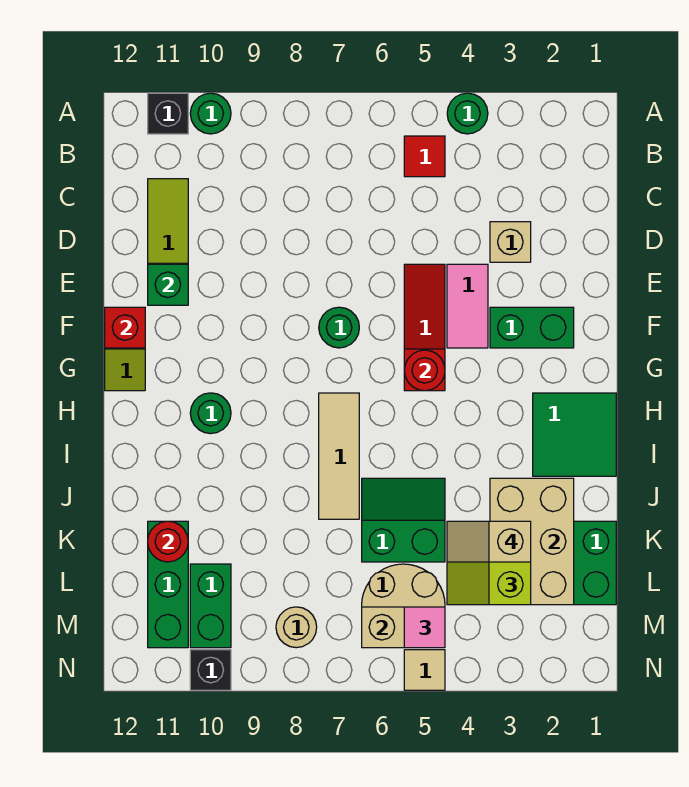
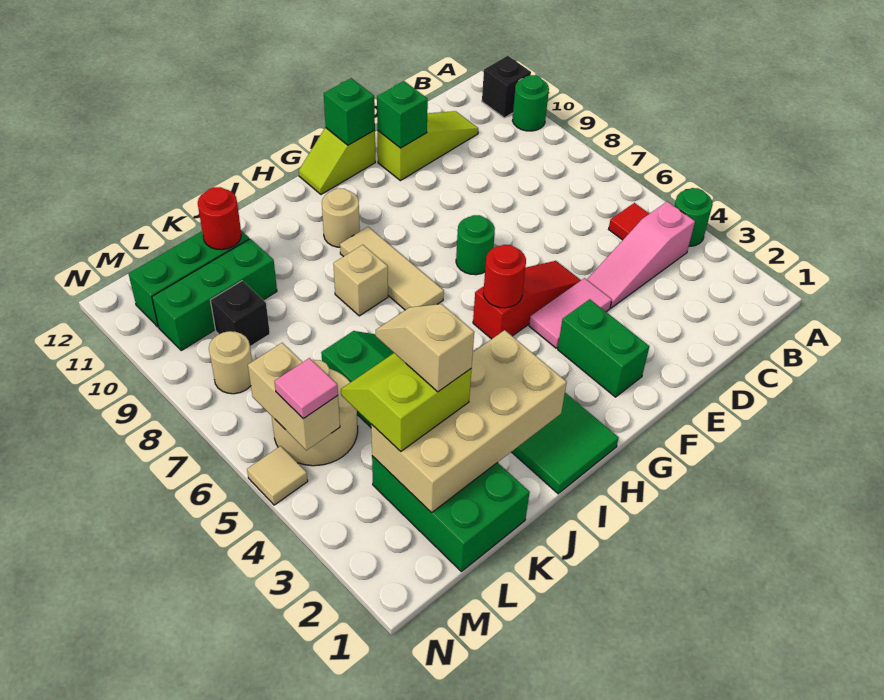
none -> pink slope B4:D4 level 1 top B
tan brick D3 level 1 -> tan brick I8 level 1
red brick F12 level 2 -> green brick F12 level 2
tan tile H7:J7 level 1 -> tan tile H7:H9 level 1
green round brick H10 level 1 -> tan round brick H10 level 1
tan brick J2:L3 level 2 -> tan brick I2:L3 level 2
green brick L10:M10 level 1 -> green brick K10:M10 level 1
black brick N10 level 1 -> black brick L9 level 1

